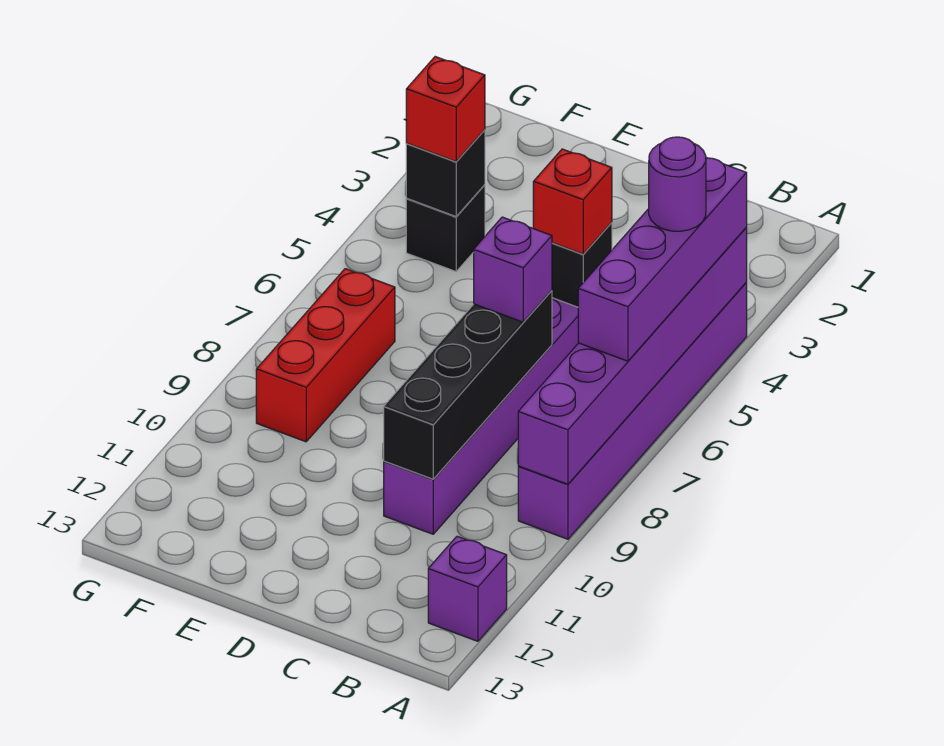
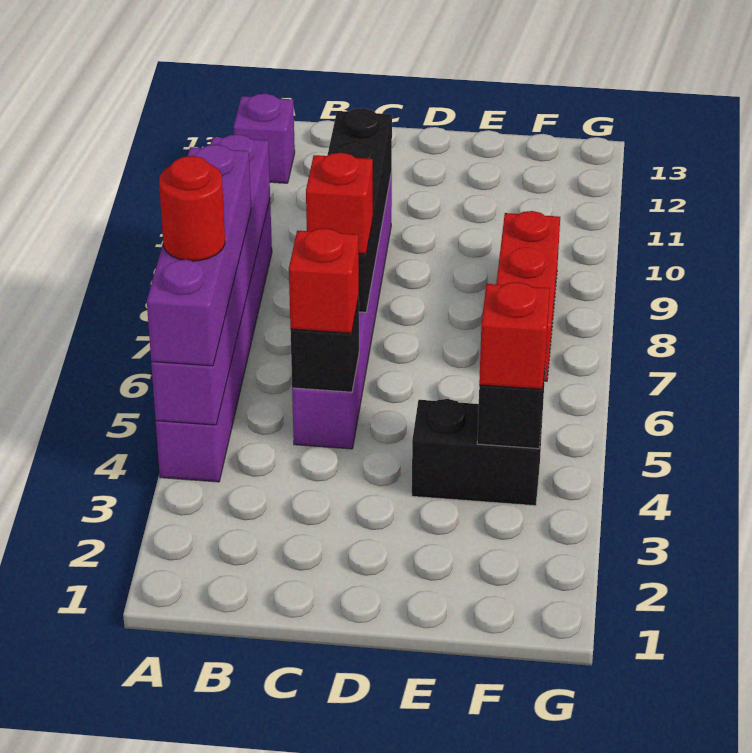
purple round brick A5 level 4 -> red round brick A5 level 4
purple brick C7 level 3 -> red brick C7 level 3
black brick F4 level 1 -> black brick E4:F4 level 1

